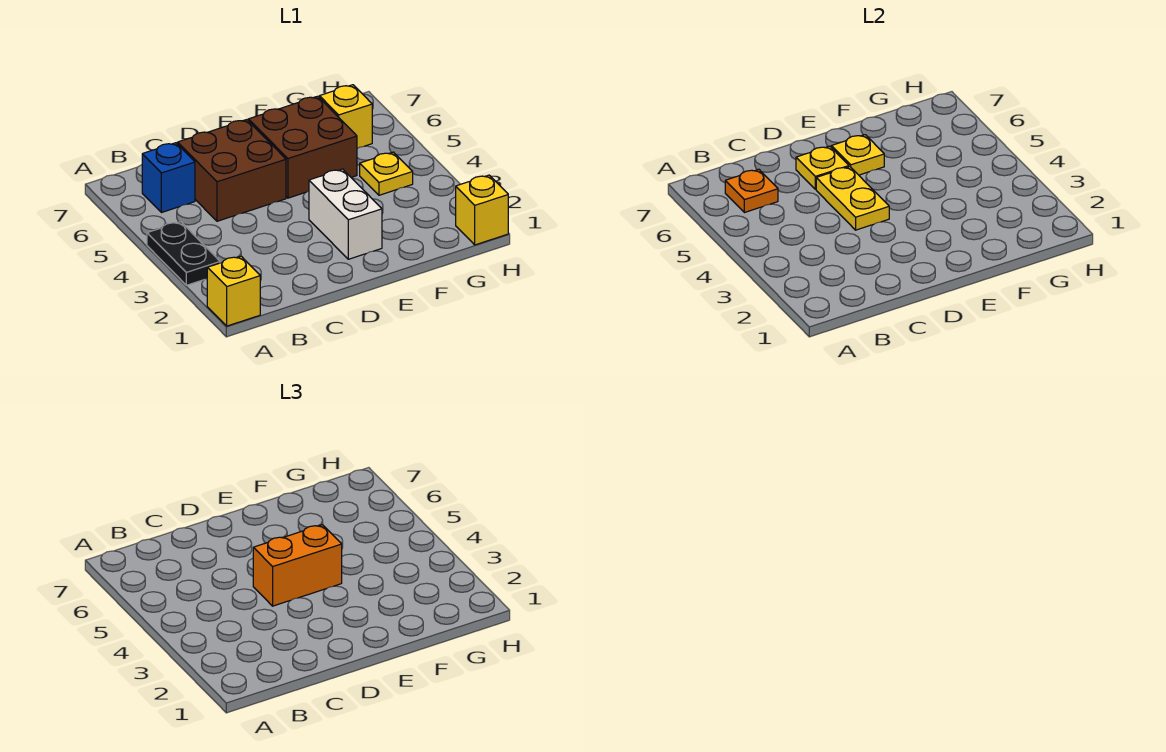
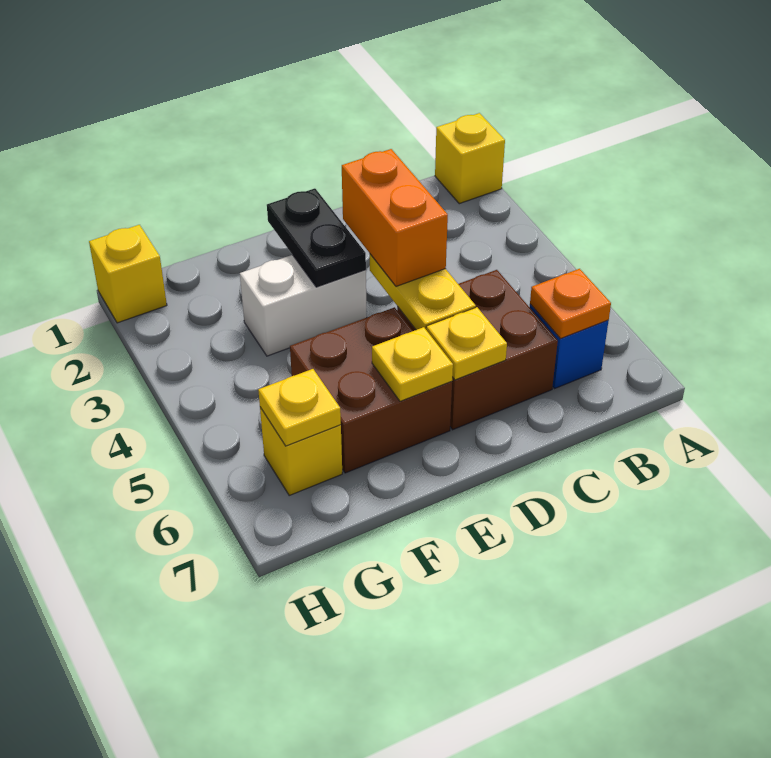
black plate A3:A4 level 1 -> black plate E2:E3 level 2
orange brick D4:E4 level 3 -> orange brick D3:D4 level 3
white brick E2:E3 level 1 -> white brick E3:F3 level 1
yellow plate G4 level 1 -> yellow plate G6 level 2

